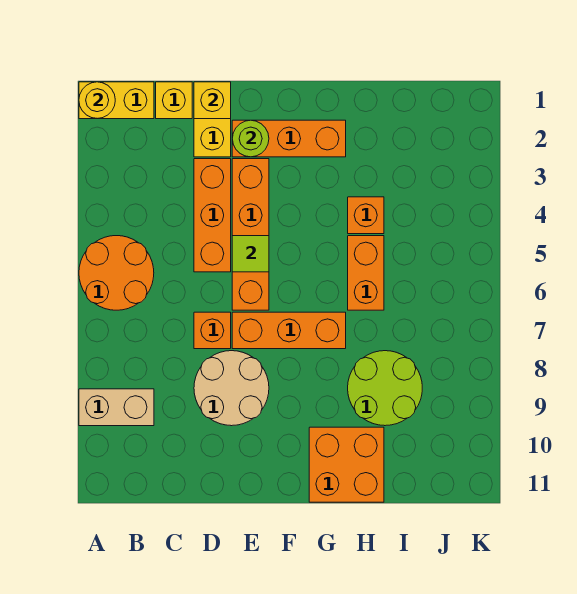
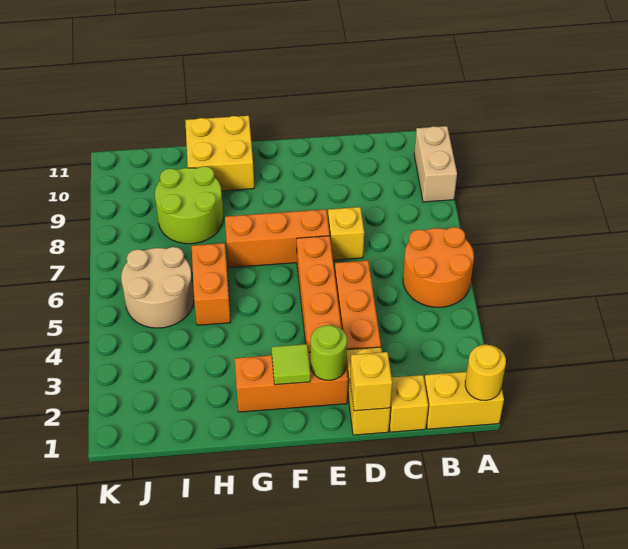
tan brick A9:B9 level 1 -> tan brick A9:A10 level 1
orange brick D7 level 1 -> yellow brick D7 level 1
tan round brick D8:E9 level 1 -> tan round brick I5:J6 level 1
lime tile E5 level 2 -> lime tile F2 level 2
orange brick G10:H11 level 1 -> yellow brick G10:H11 level 1
orange brick H4 level 1 -> none

